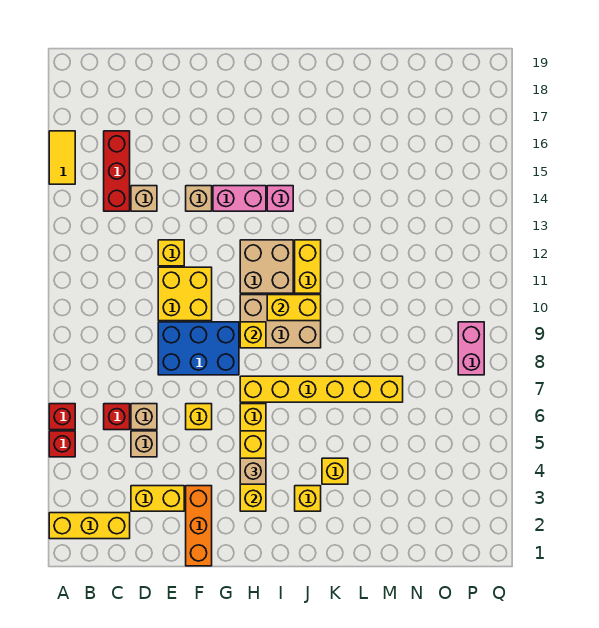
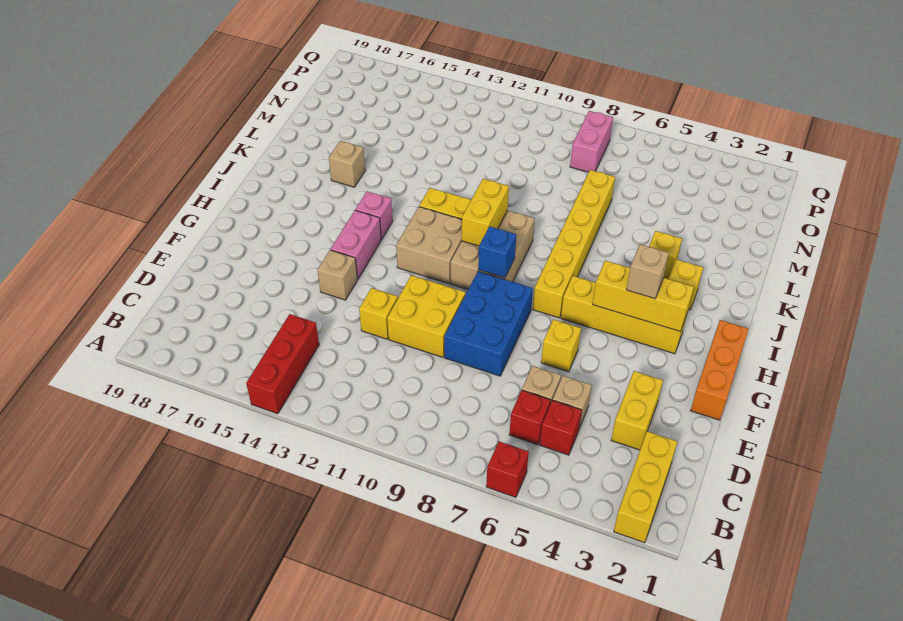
red brick A5 level 1 -> red brick C5 level 1
yellow tile A15:A16 level 1 -> none
red brick C14:C16 level 1 -> red brick A14:C14 level 1
tan brick D14 level 1 -> tan brick K16 level 1
orange brick F1:F3 level 1 -> orange brick F1:H1 level 1
yellow brick H9 level 2 -> blue brick H9 level 2
pink brick P8:P9 level 1 -> pink brick O8:P8 level 1

